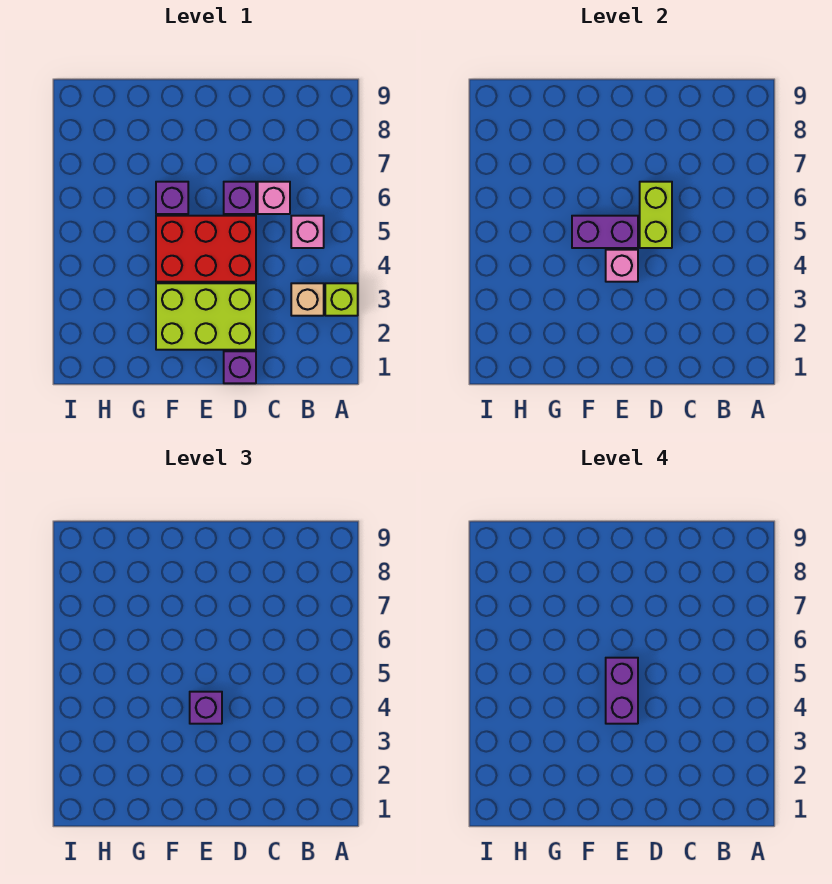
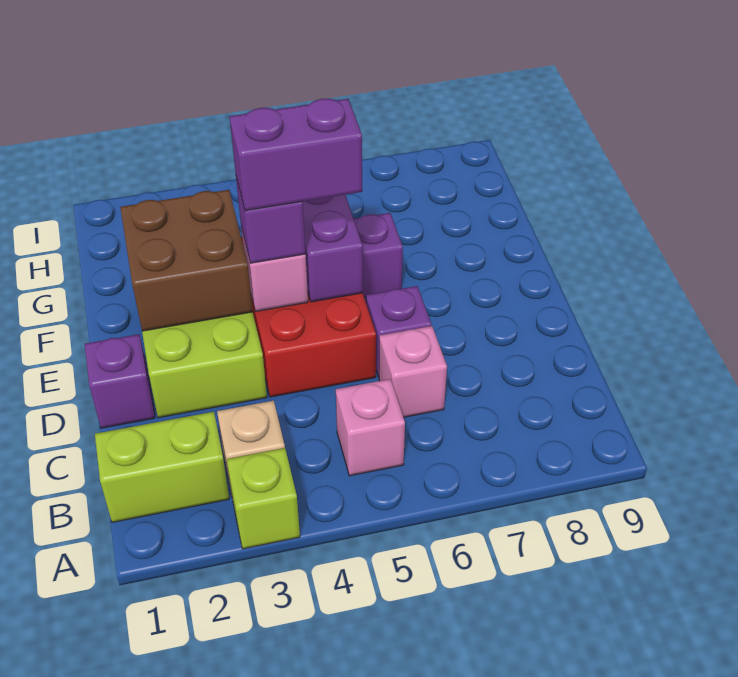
lime brick D5:D6 level 2 -> lime brick B1:B2 level 1
none -> brown brick E2:F3 level 2

